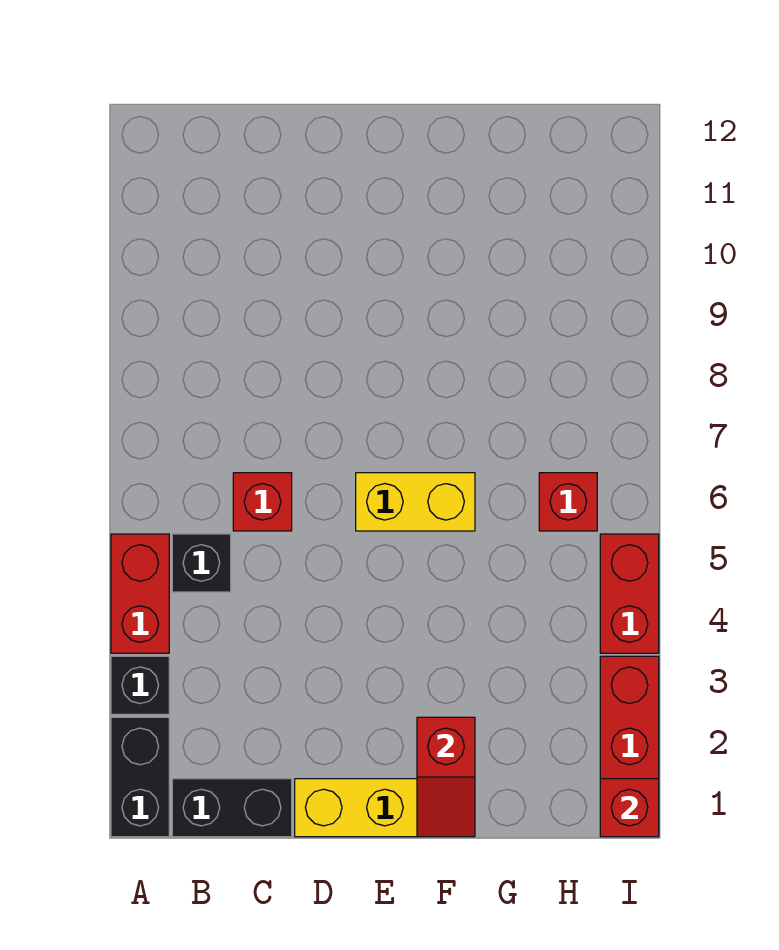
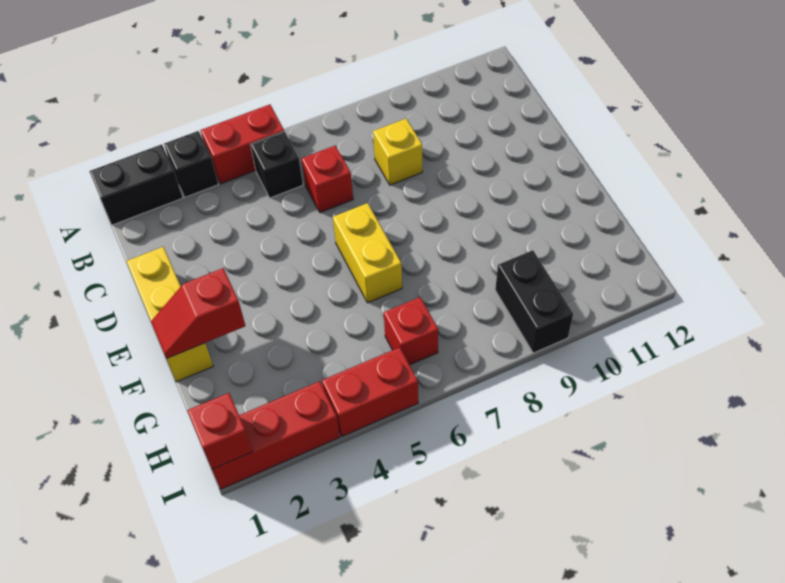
black brick B1:C1 level 1 -> black brick H9:I9 level 1
none -> yellow brick C8 level 1

